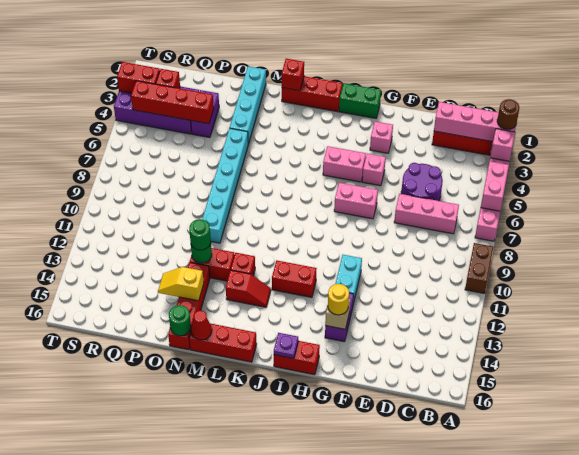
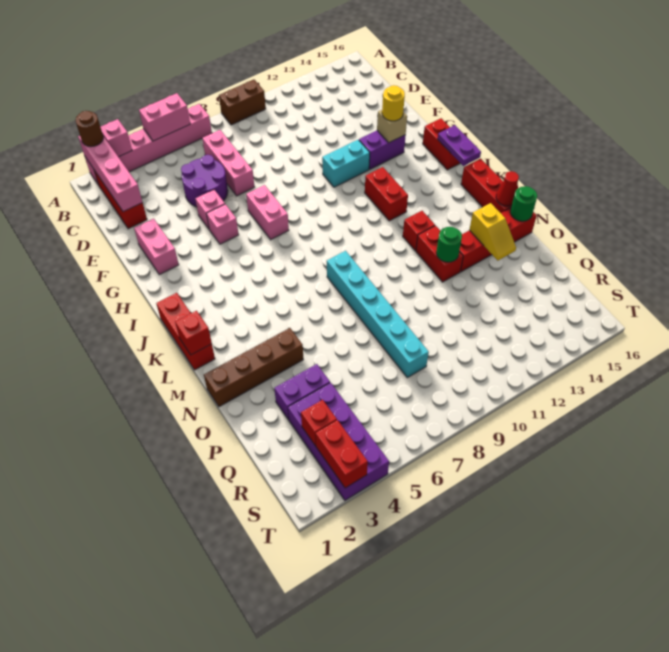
pink brick G3 level 1 -> pink brick F5 level 1
green brick H1:I1 level 1 -> none
pink brick H5:I5 level 1 -> pink brick F2:G2 level 1
purple plate I16 level 2 -> purple plate I16:J16 level 2
red slope K13:L13 level 1 top L -> none
cyan brick N1:N4 level 1 -> brown brick N1:N4 level 1
cyan brick N5:N10 level 1 -> cyan brick L8:Q8 level 1
green round brick N12 level 3 -> none
red brick P4:S4 level 2 -> none

